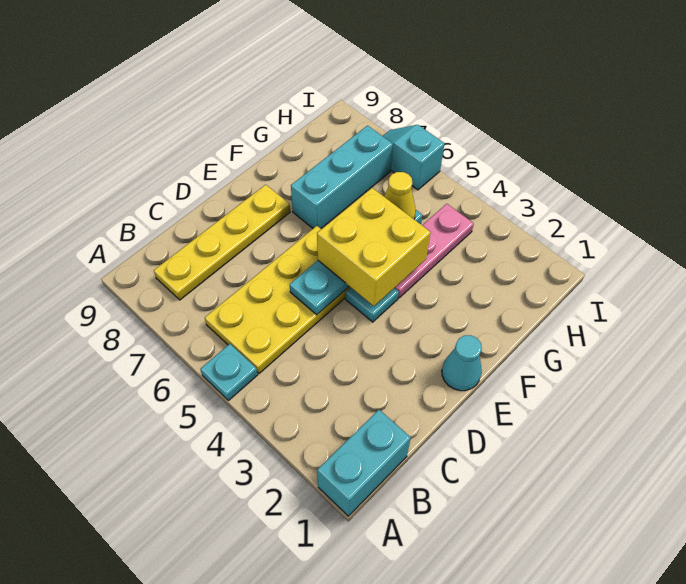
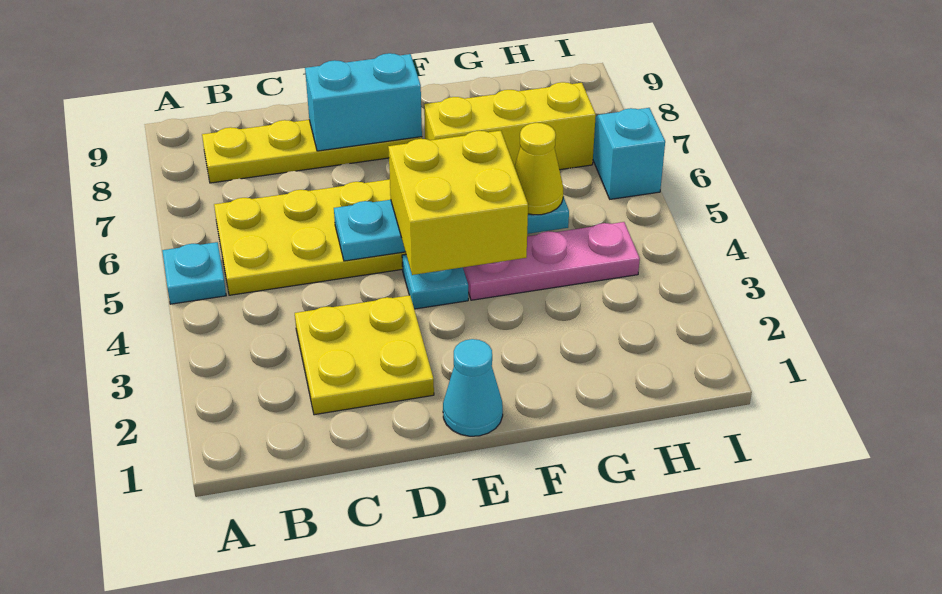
cyan brick A1:B1 level 1 -> cyan brick D8:E8 level 2
none -> yellow plate C2:D3 level 1
cyan brick F7:H7 level 1 -> yellow brick F7:H7 level 1

